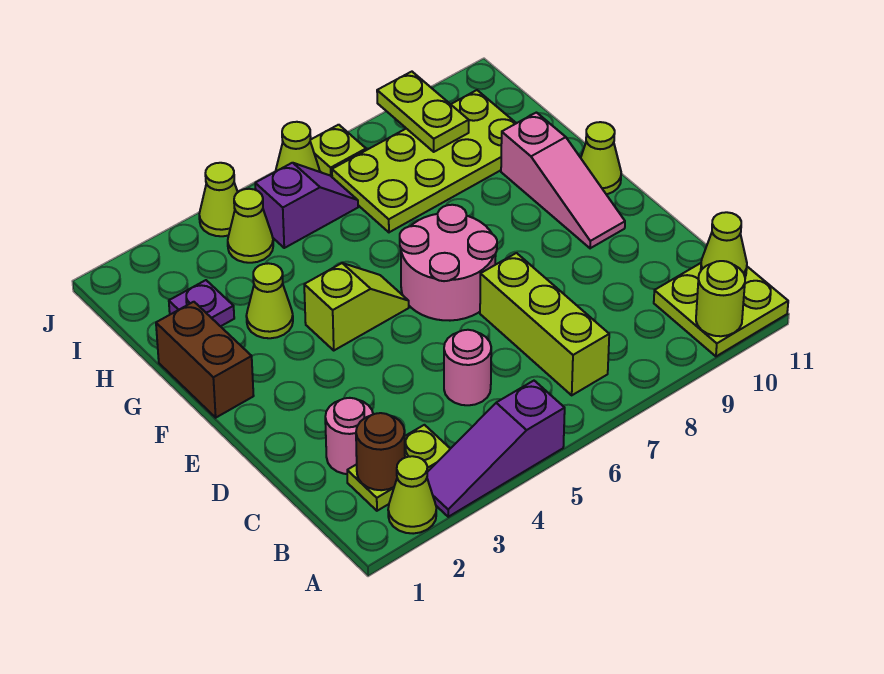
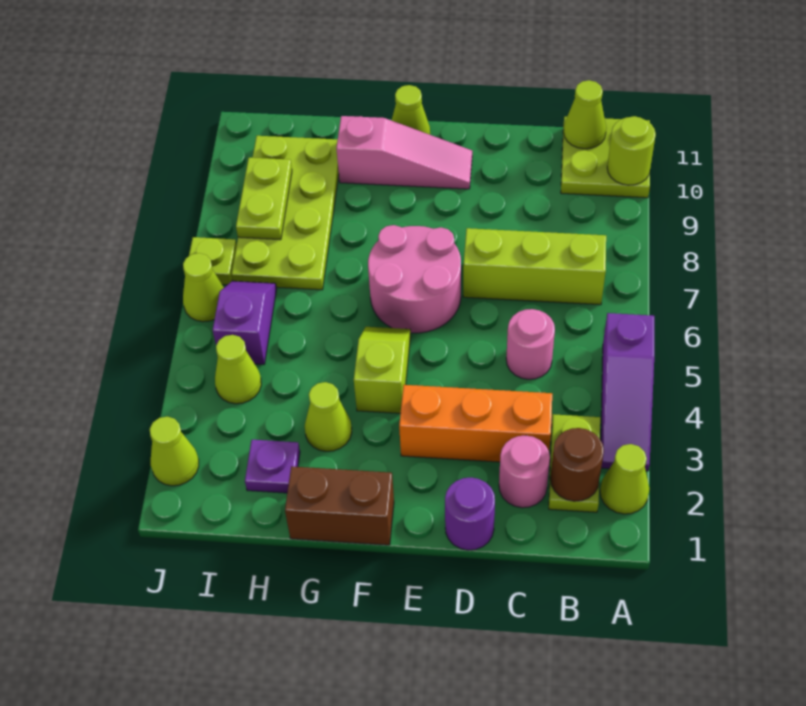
none -> orange brick C3:E3 level 1
none -> purple round brick D1 level 1
lime plate I9:J9 level 2 -> lime plate I8:I9 level 2
lime cone J4 level 1 -> lime cone J2 level 1

